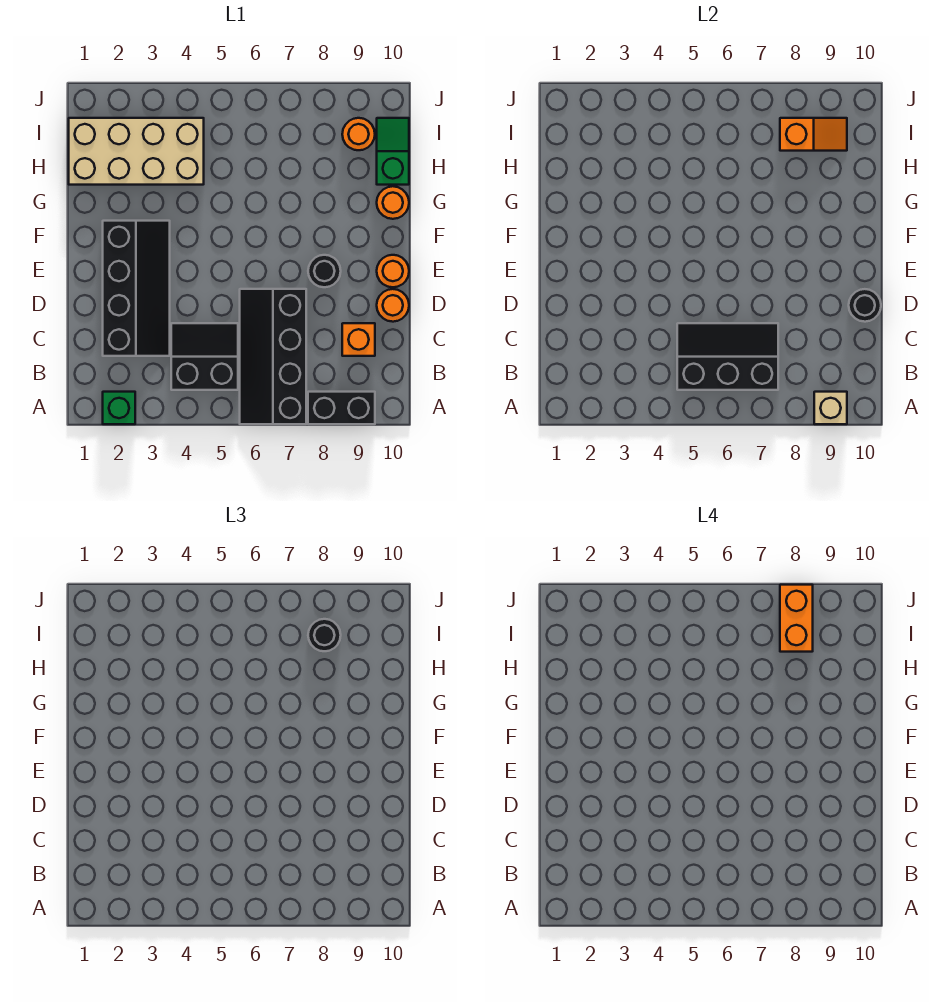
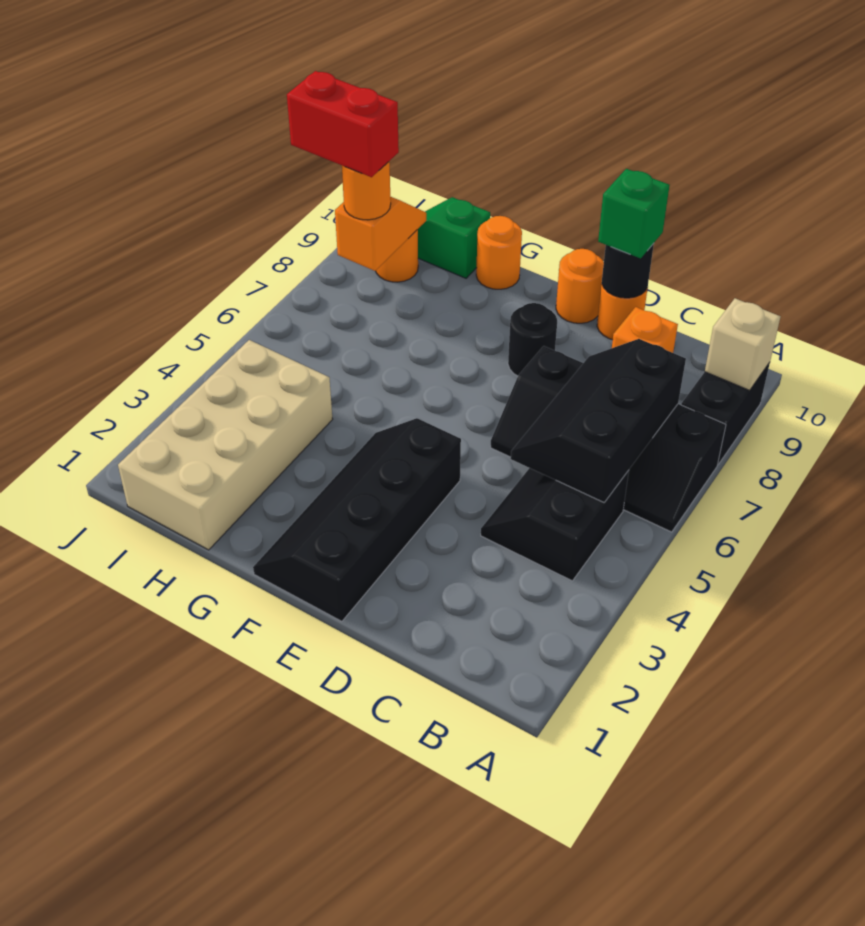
green brick A2 level 1 -> green brick D10 level 3
black slope C2:F3 level 1 top 2 -> black slope E1:F4 level 1 top E
black round brick I8 level 3 -> orange round brick I8 level 3
orange brick I8:J8 level 4 -> red brick I8:J8 level 4

